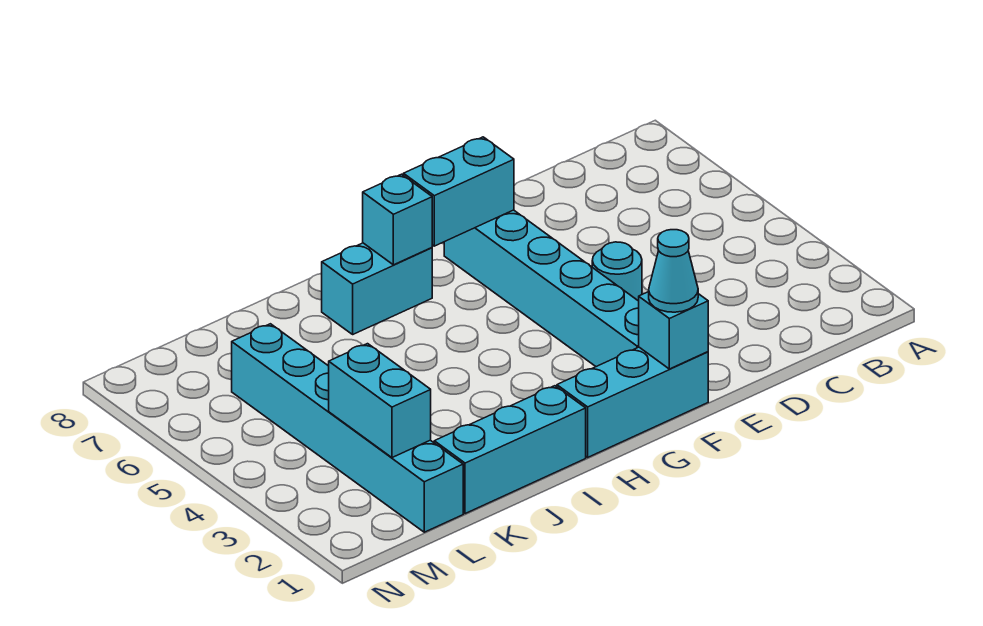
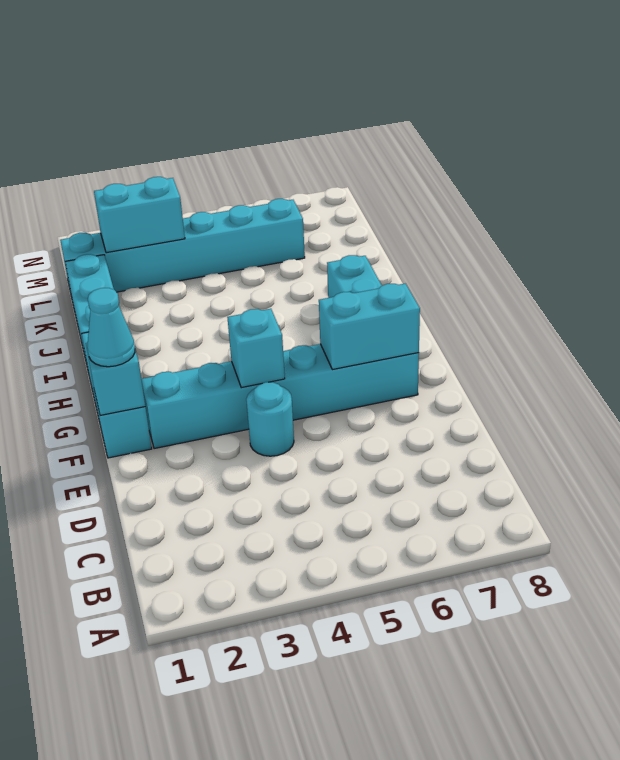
cyan brick F7:G7 level 2 -> cyan brick F6:F7 level 2
cyan brick H7 level 2 -> cyan brick F4 level 2

